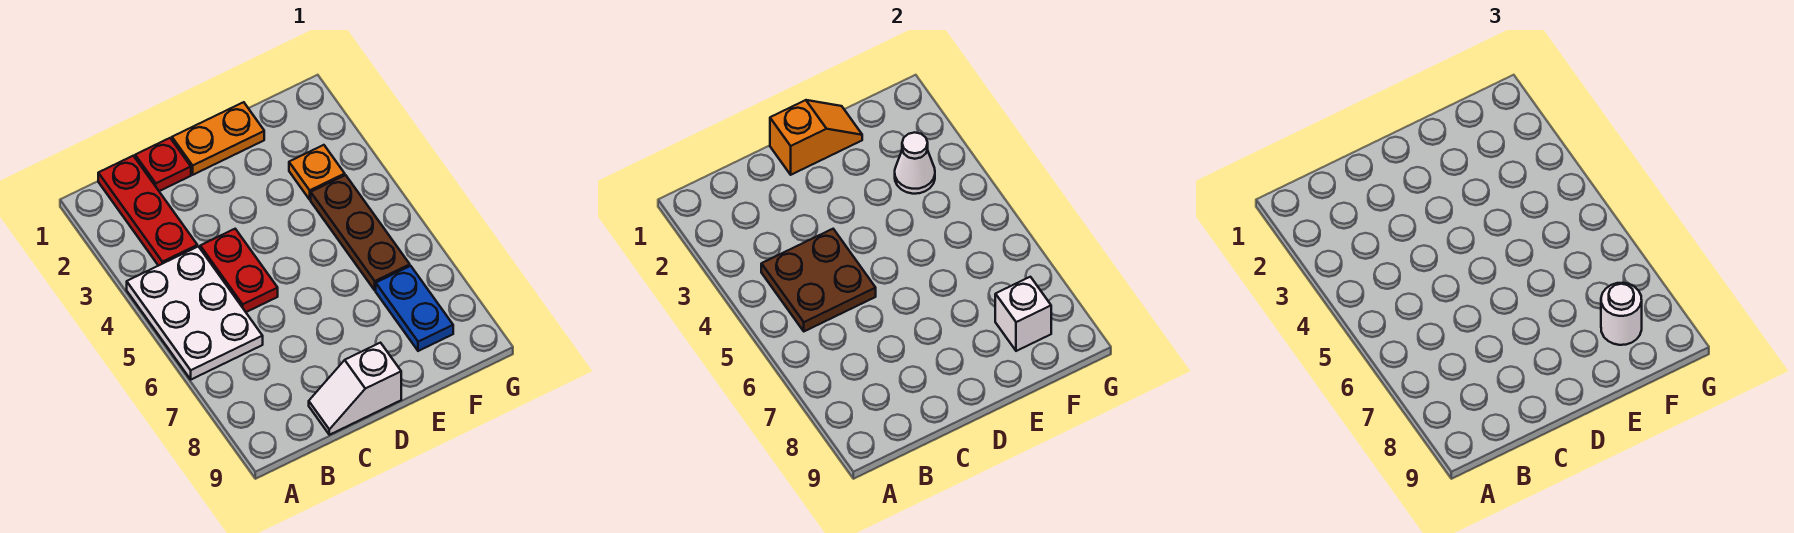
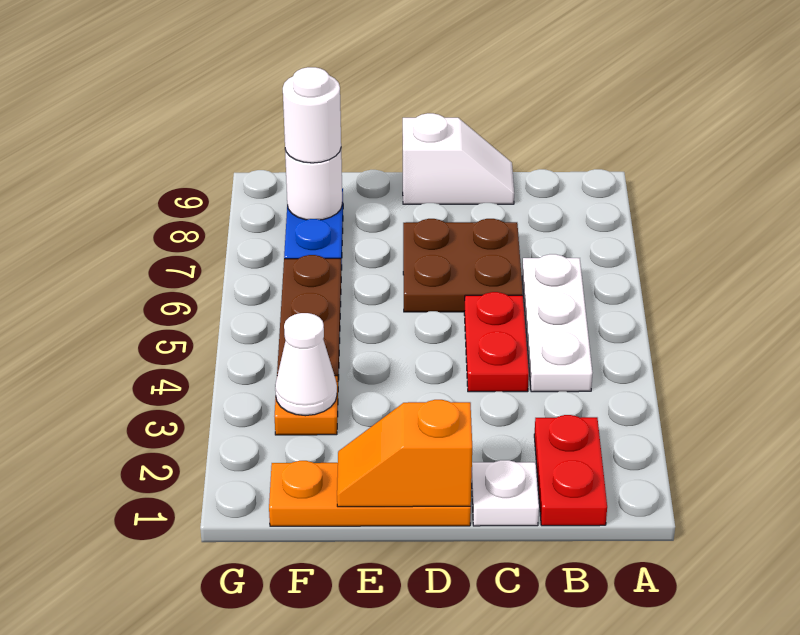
white plate A4:B6 level 1 -> white plate B4:B6 level 1
red plate B1:B3 level 1 -> red plate B1:B2 level 1
brown plate B4:C5 level 2 -> brown plate C6:D7 level 1
red plate C1 level 1 -> white plate C1 level 1
orange plate D1:E1 level 1 -> orange plate D1:F1 level 1
white brick F8 level 2 -> white round brick F8 level 2

